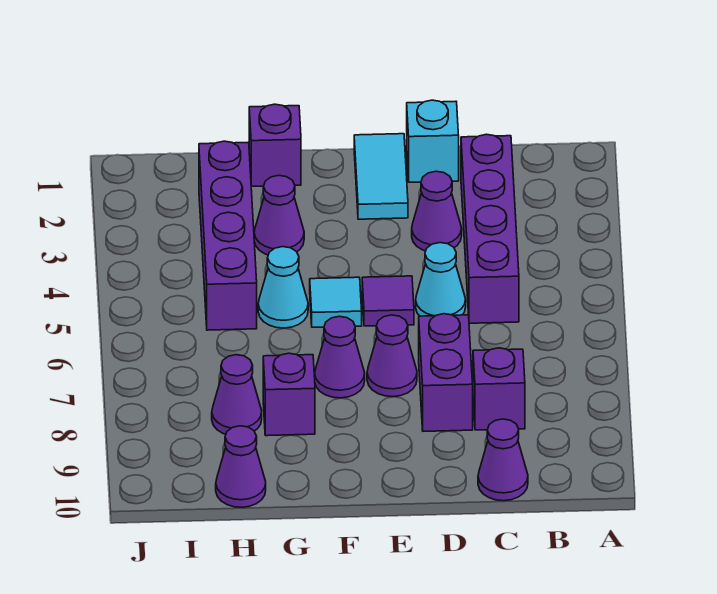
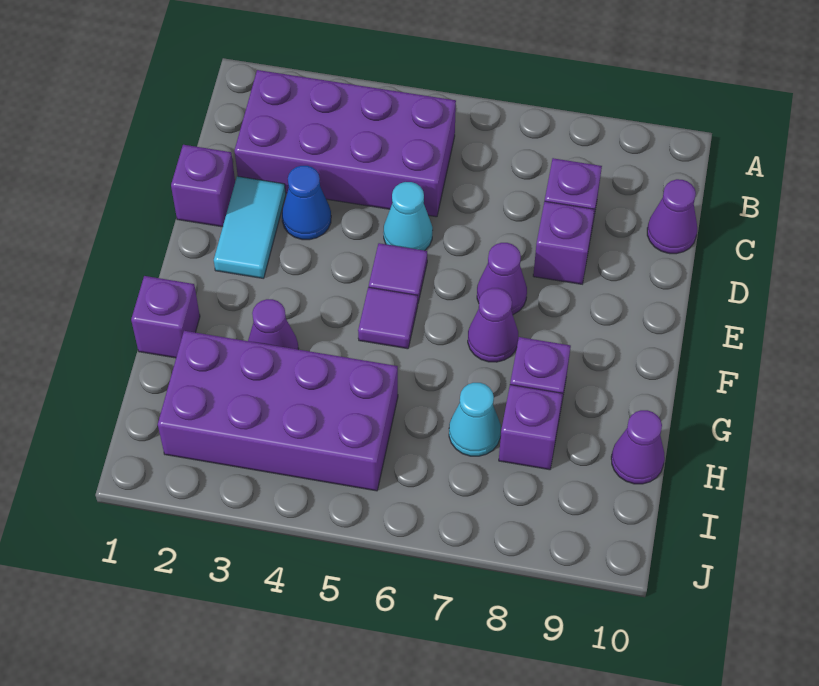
purple brick C2:C5 level 1 -> purple brick B2:C5 level 1
cyan brick D1 level 1 -> purple brick D1 level 1
purple cone D3 level 1 -> blue cone D3 level 1
purple brick D7:D8 level 1 -> purple brick D8 level 1
cyan tile E1:E2 level 1 -> cyan tile D2:E2 level 1
cyan tile F5 level 1 -> purple tile F5 level 1
cyan cone G5 level 1 -> cyan cone H7 level 1
purple brick H2:H5 level 1 -> purple brick H2:I5 level 1
purple cone H8 level 1 -> purple brick H8 level 1

